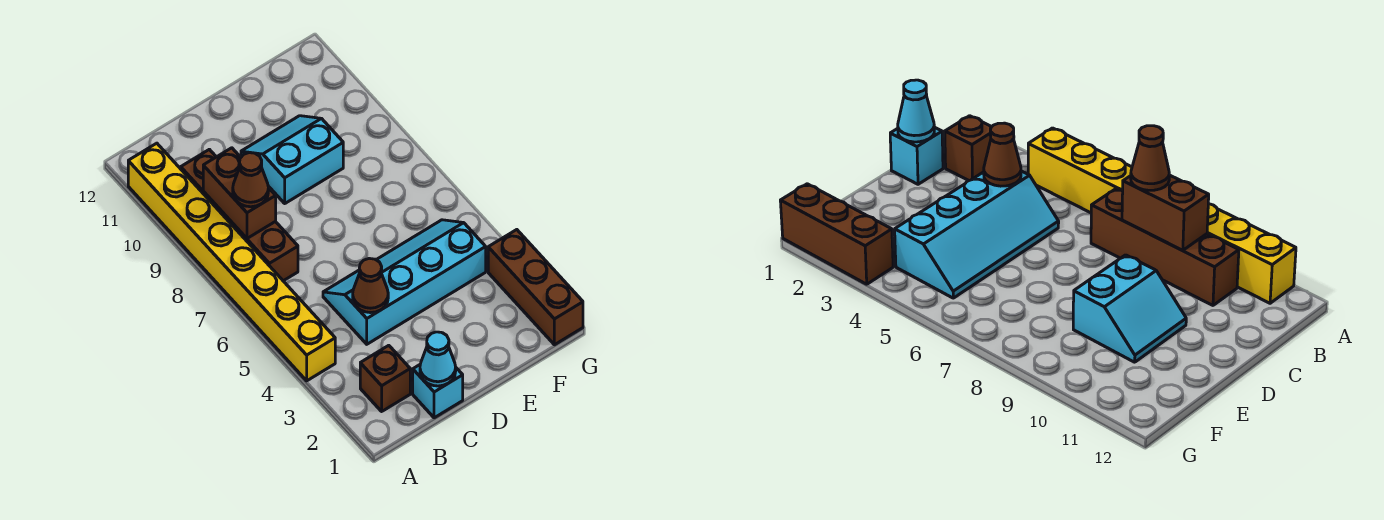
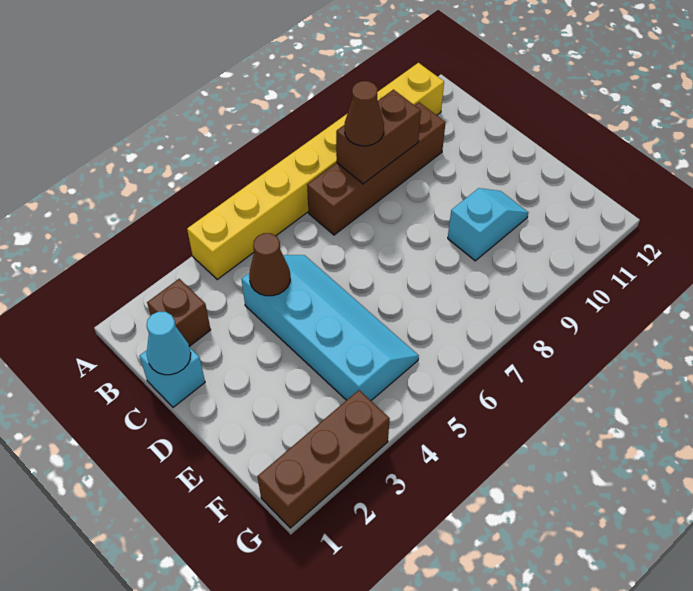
cyan slope D9:E10 level 1 top 9 -> cyan slope E9:E10 level 1 top 9

